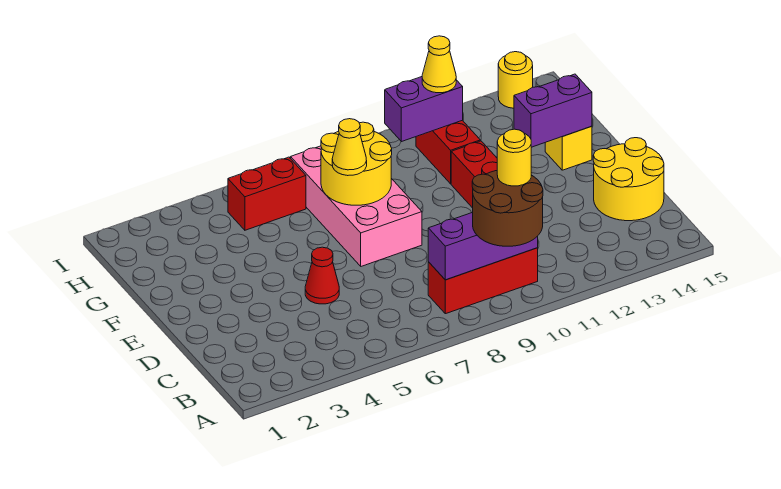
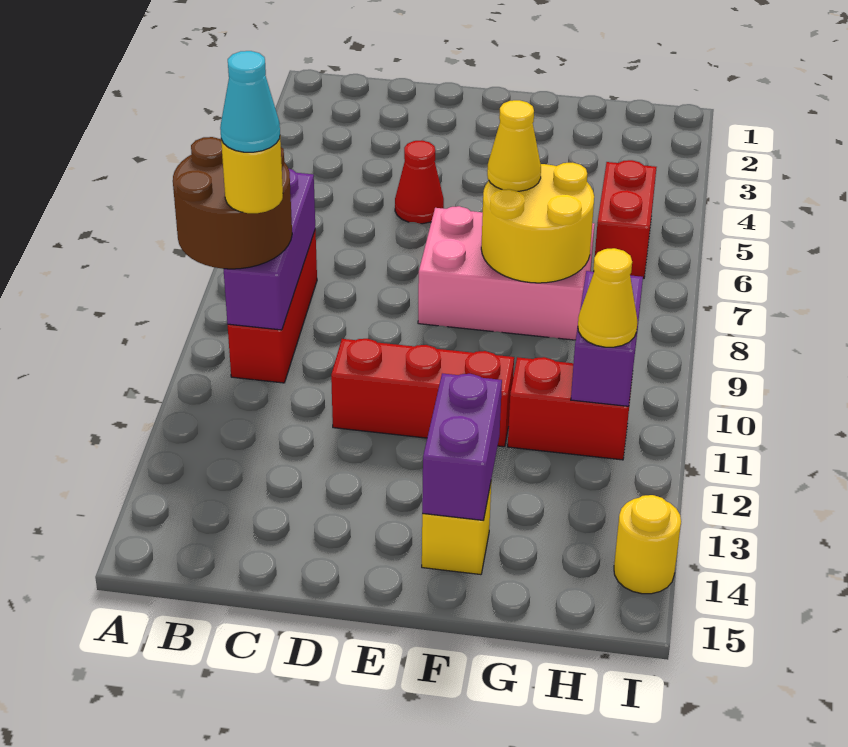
none -> cyan cone B10 level 5
yellow round brick C14:D15 level 1 -> none
pink brick E7:H8 level 1 -> pink brick E7:G8 level 1

